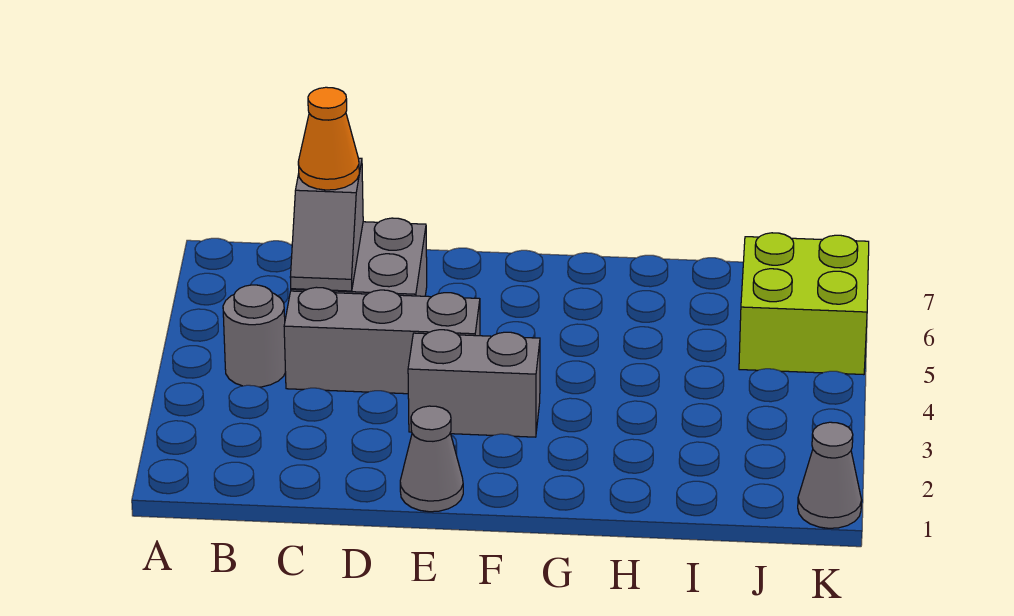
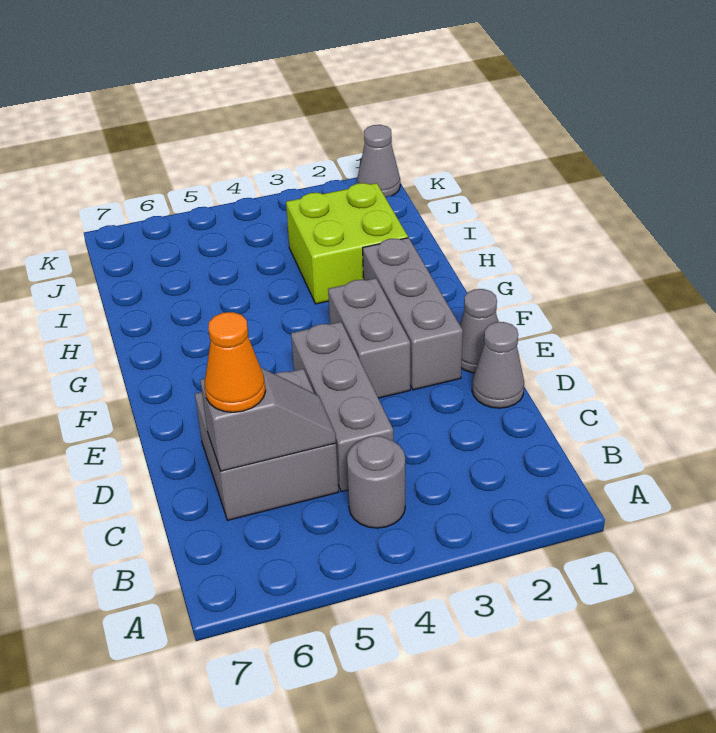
none -> grey cone D1 level 1
none -> grey brick E2:G2 level 1
lime brick J5:K6 level 1 -> lime brick H2:I3 level 1

